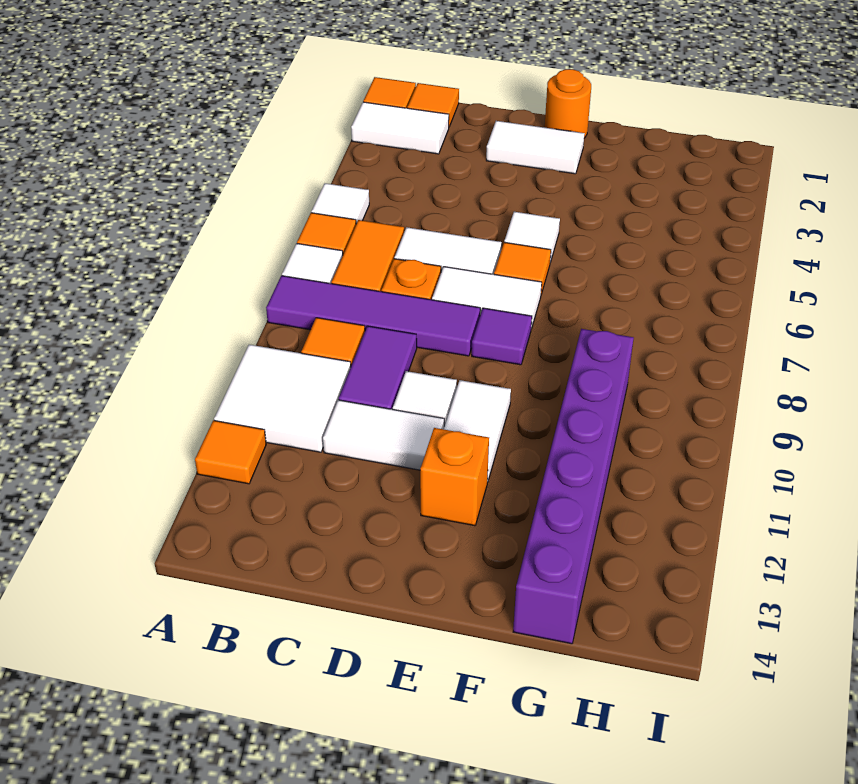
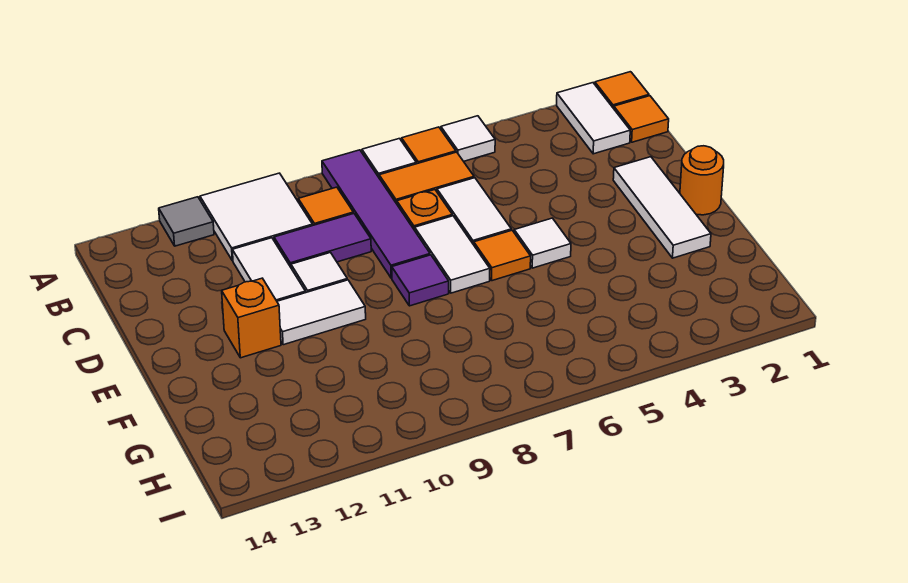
orange tile A12 level 1 -> grey tile A12 level 1
white tile D2:E2 level 1 -> white tile D2:F2 level 1
purple brick G9:G14 level 1 -> none

